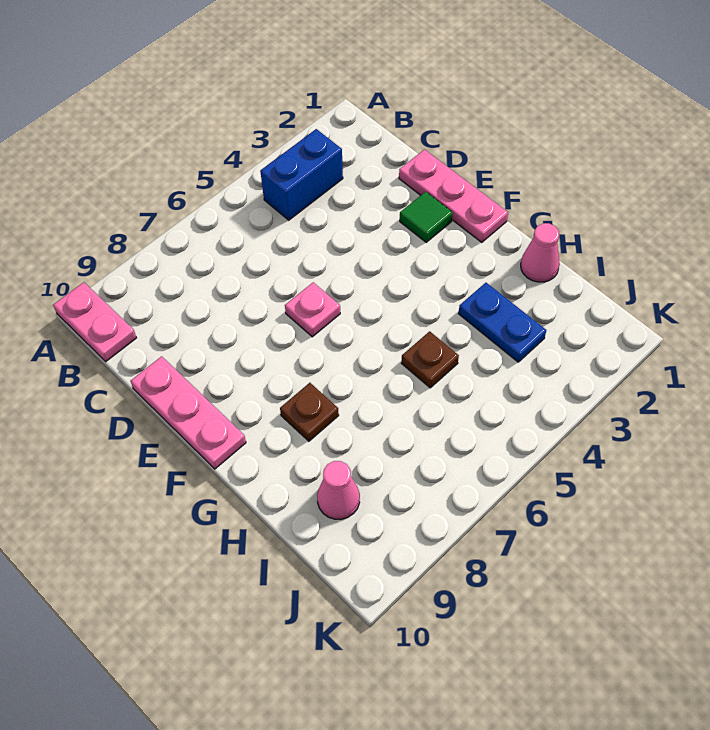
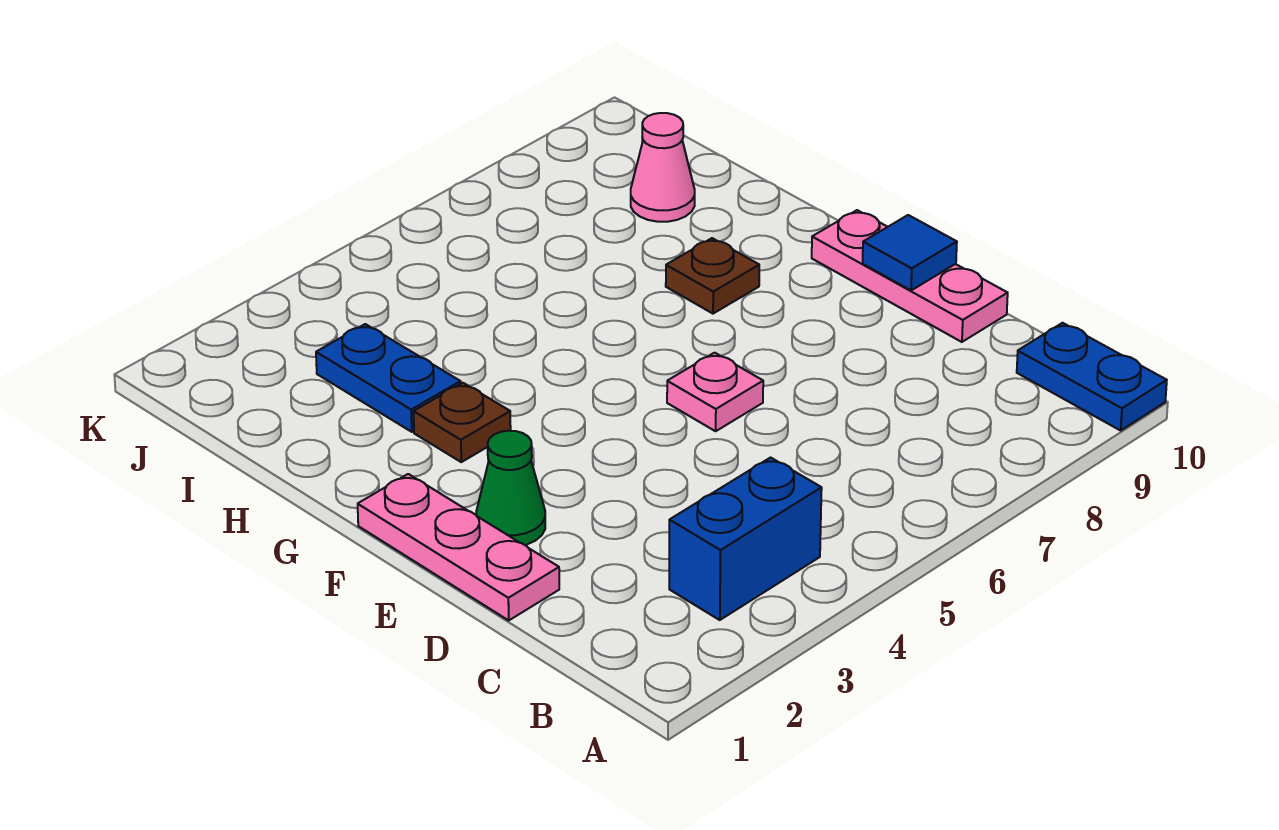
pink plate A10:B10 level 1 -> blue plate A10:B10 level 1
green tile E2 level 1 -> green cone E2 level 1
none -> blue tile E10 level 2
pink cone H1 level 1 -> none
brown plate H5 level 1 -> brown plate G3 level 1

